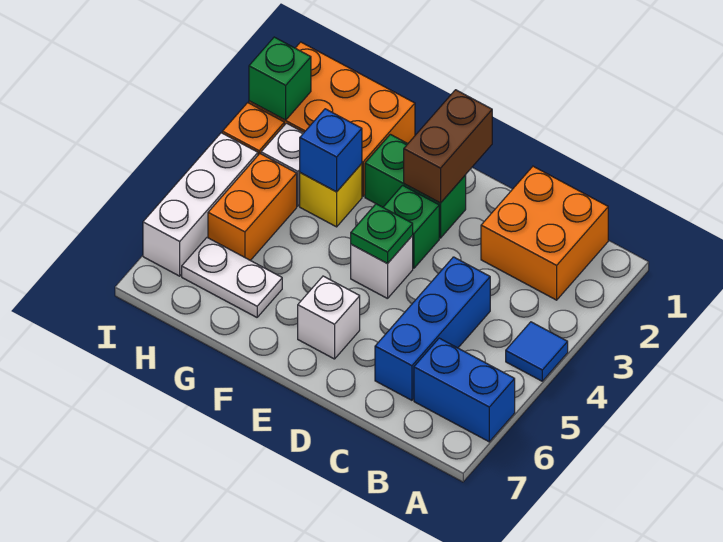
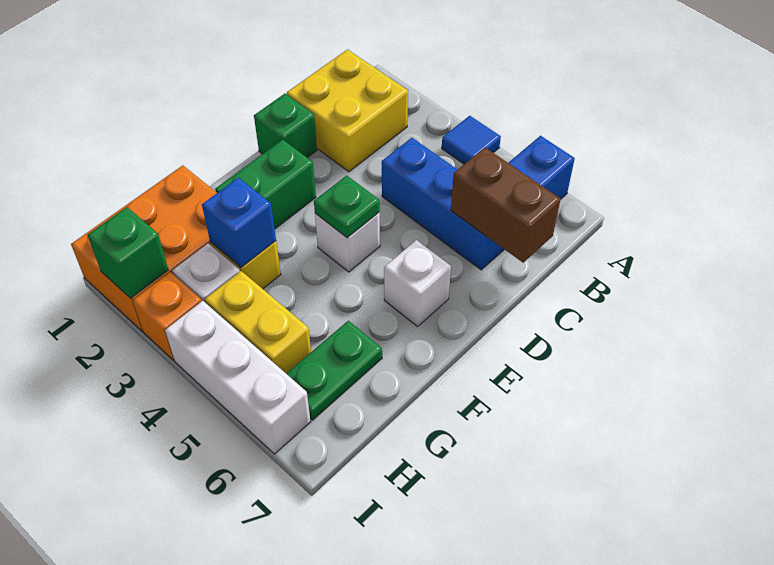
orange brick B1:C2 level 1 -> yellow brick B1:C2 level 1
brown brick E1:E2 level 2 -> brown brick C6:C7 level 2
green brick E3 level 1 -> green brick D1 level 1
white plate G6:H6 level 1 -> green plate G6:H6 level 1
orange brick H4:H5 level 1 -> yellow brick H4:H5 level 1

